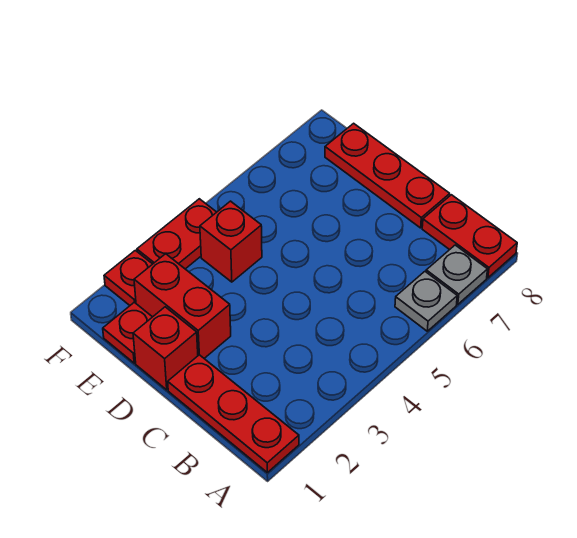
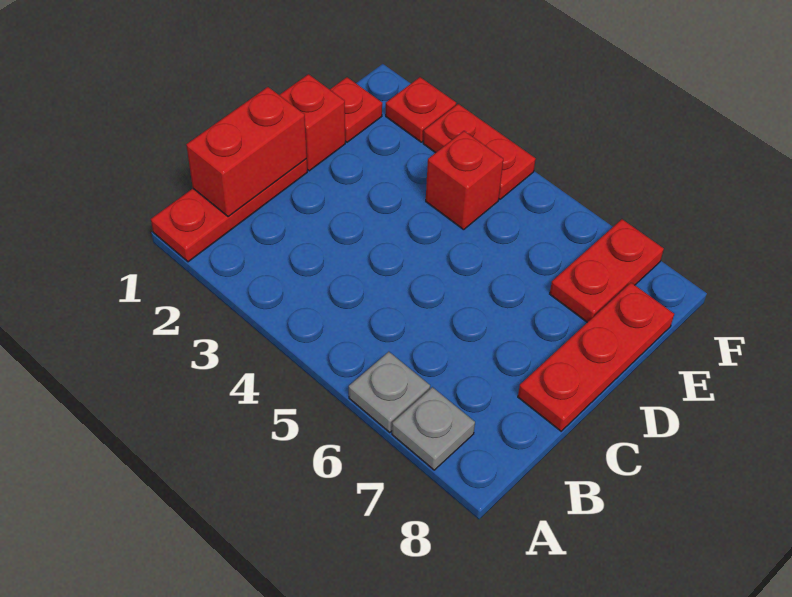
red plate A8:B8 level 1 -> red plate E7:F7 level 1
red brick D2:E2 level 1 -> red brick B1:C1 level 2

